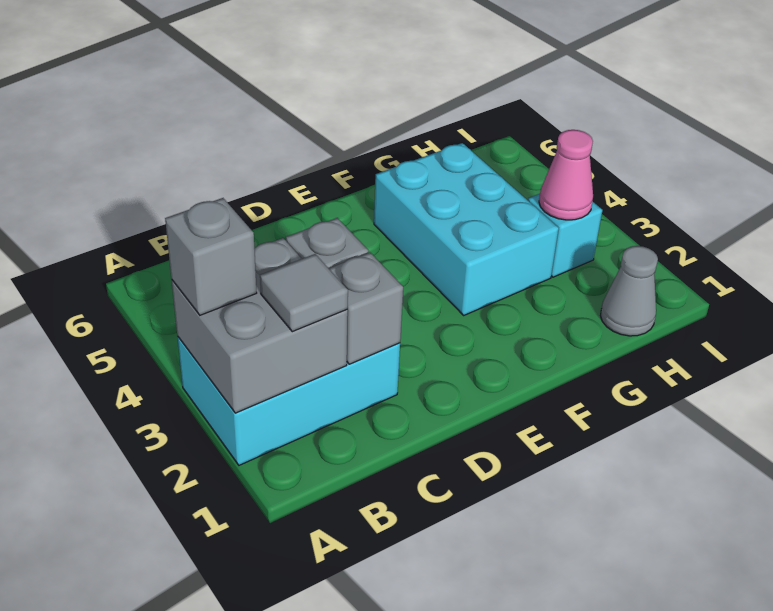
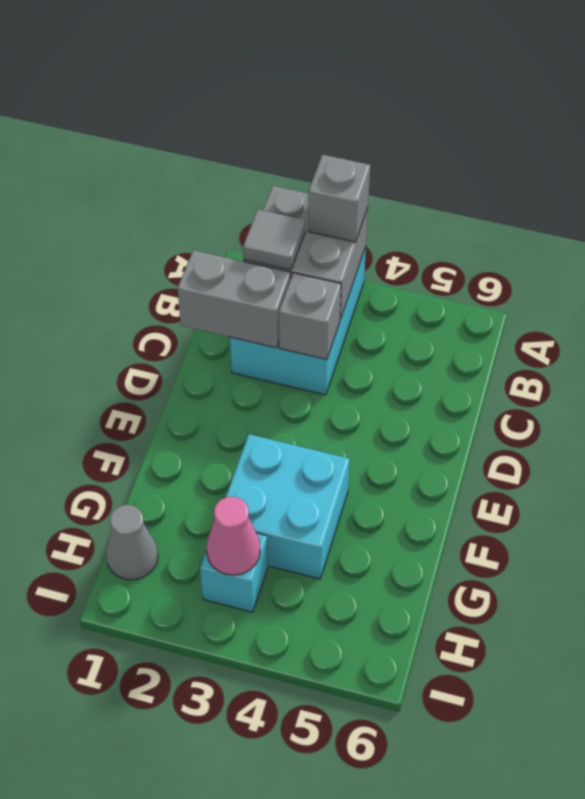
grey brick C2 level 2 -> grey brick C1:C2 level 2
cyan brick F3:G5 level 1 -> cyan brick F3:G4 level 1

